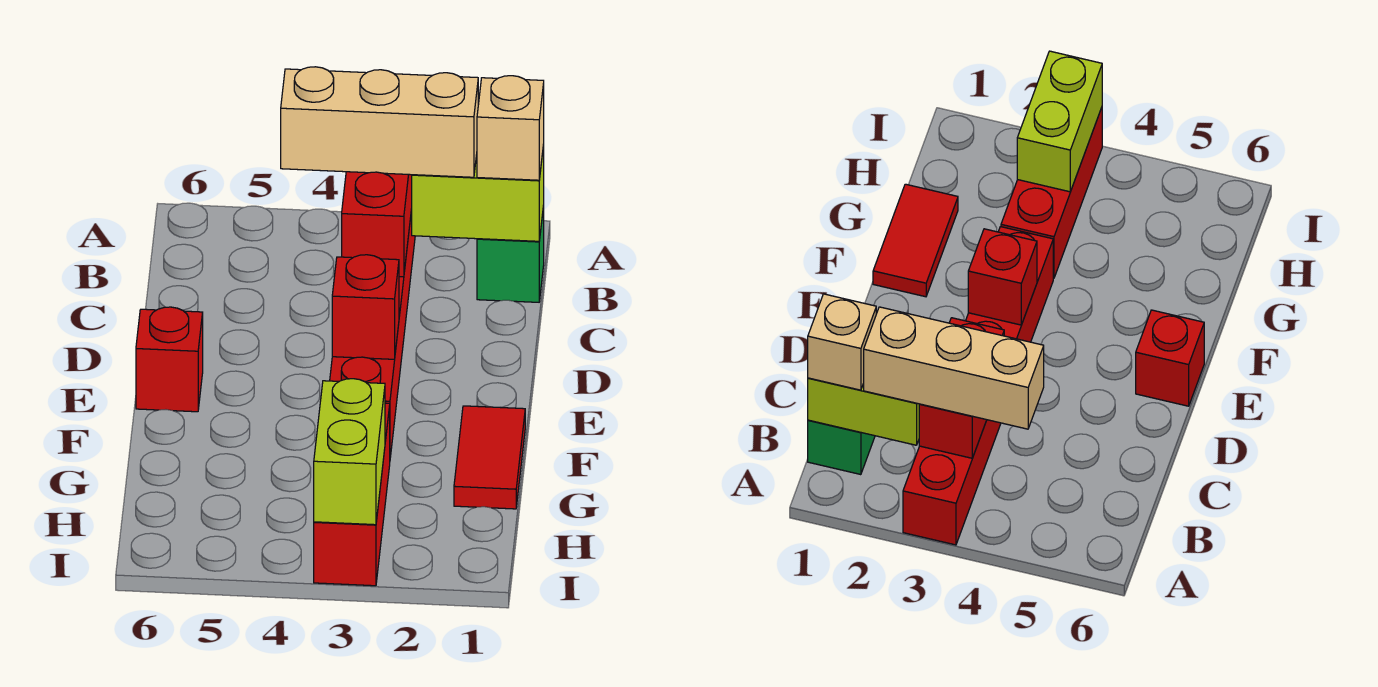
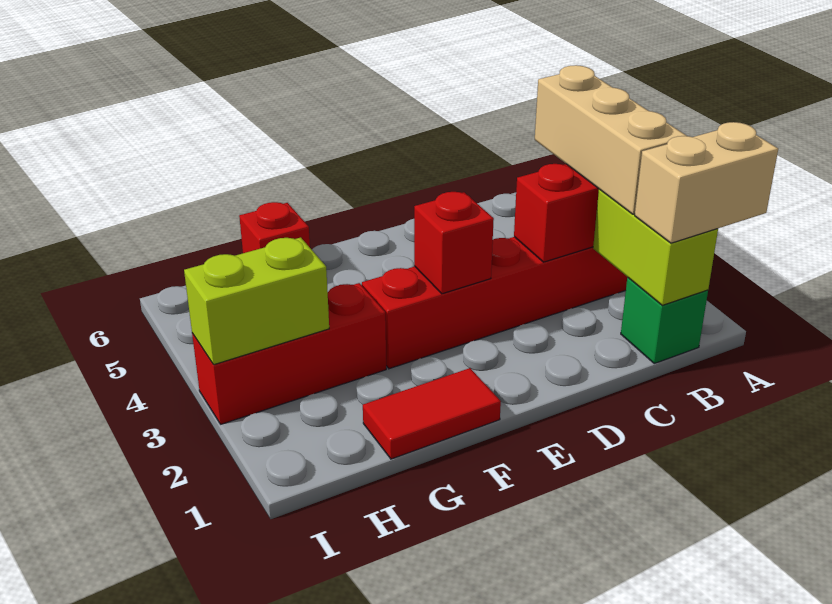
tan brick B1 level 3 -> tan brick A1:B1 level 3
red brick E6 level 1 -> red brick G6 level 1

